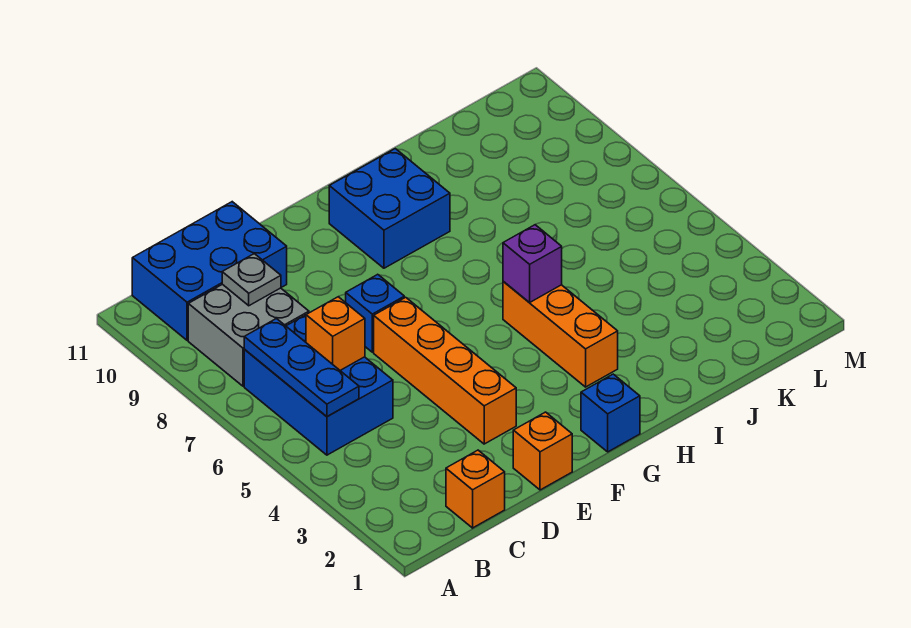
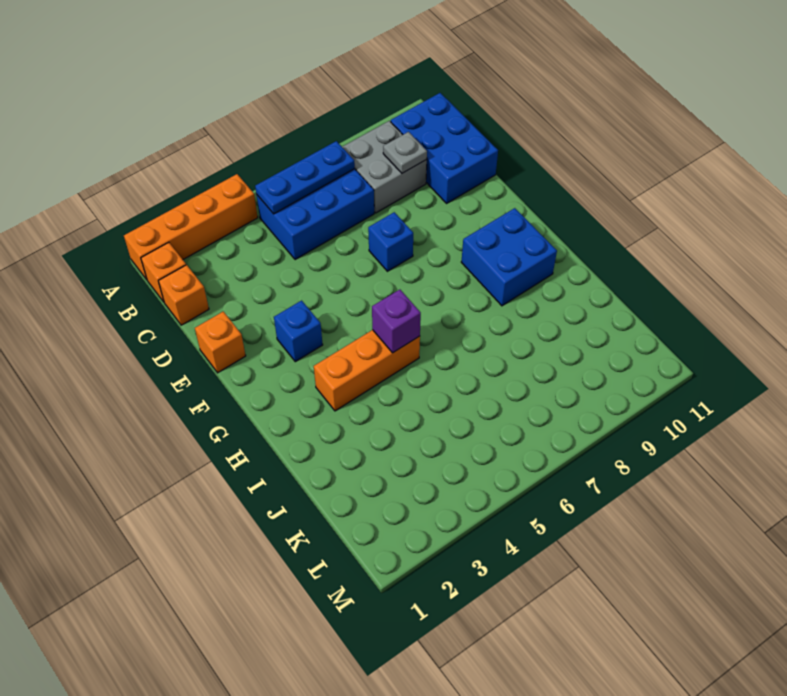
orange brick C6 level 2 -> orange brick B1 level 1
orange brick E3:E6 level 1 -> orange brick A1:A4 level 1
blue brick G1 level 1 -> blue brick F3 level 1

